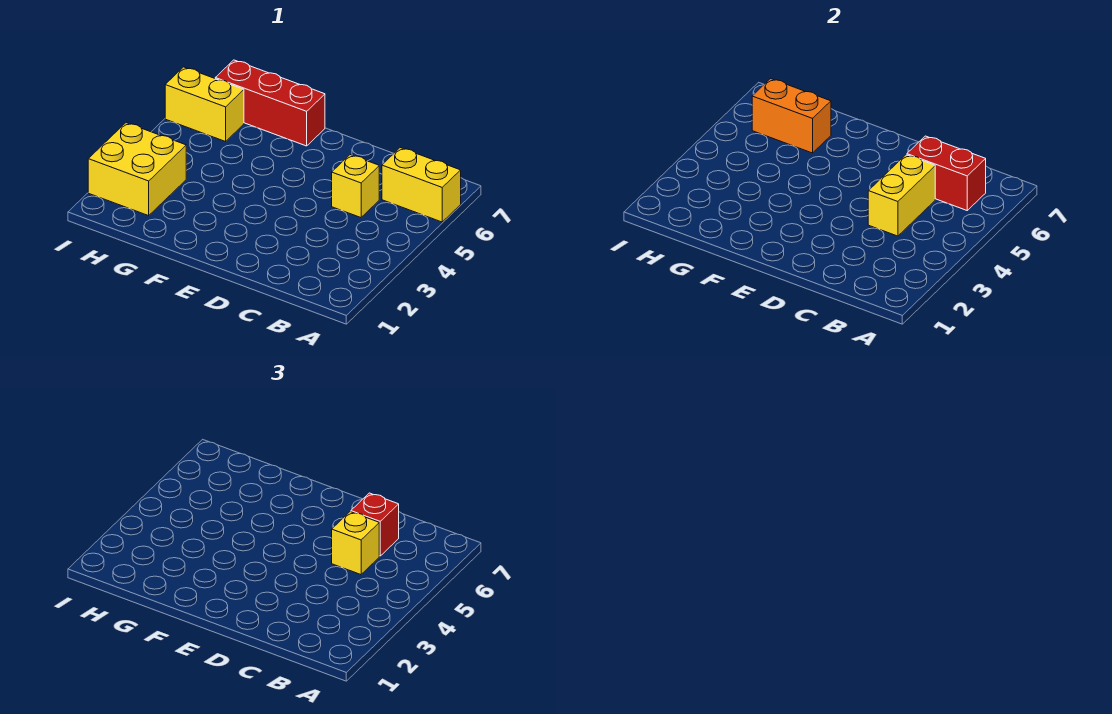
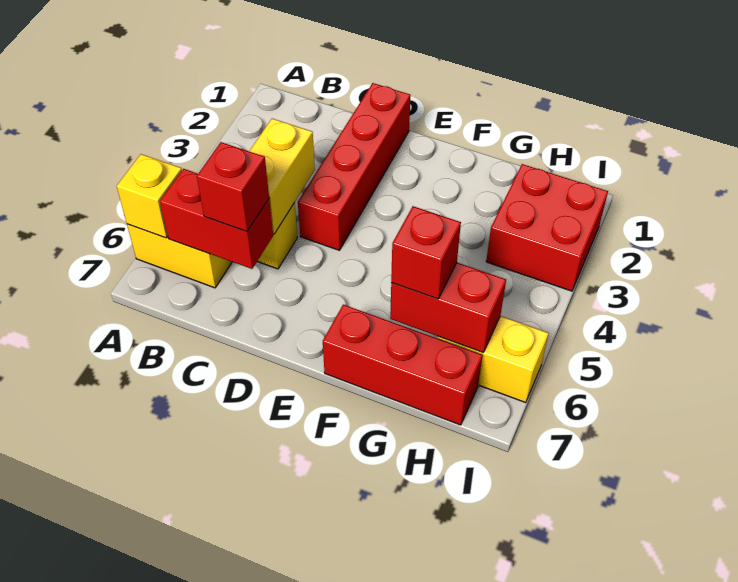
yellow brick C5 level 3 -> yellow brick A6 level 2
none -> red brick D1:D4 level 1
orange brick G6:H6 level 2 -> red brick G6:H6 level 2
none -> red brick G6 level 3
yellow brick H2:I3 level 1 -> red brick H2:I3 level 1

